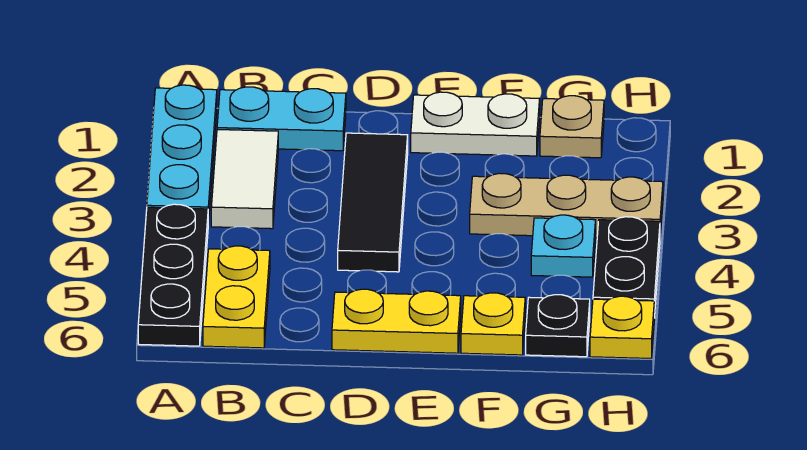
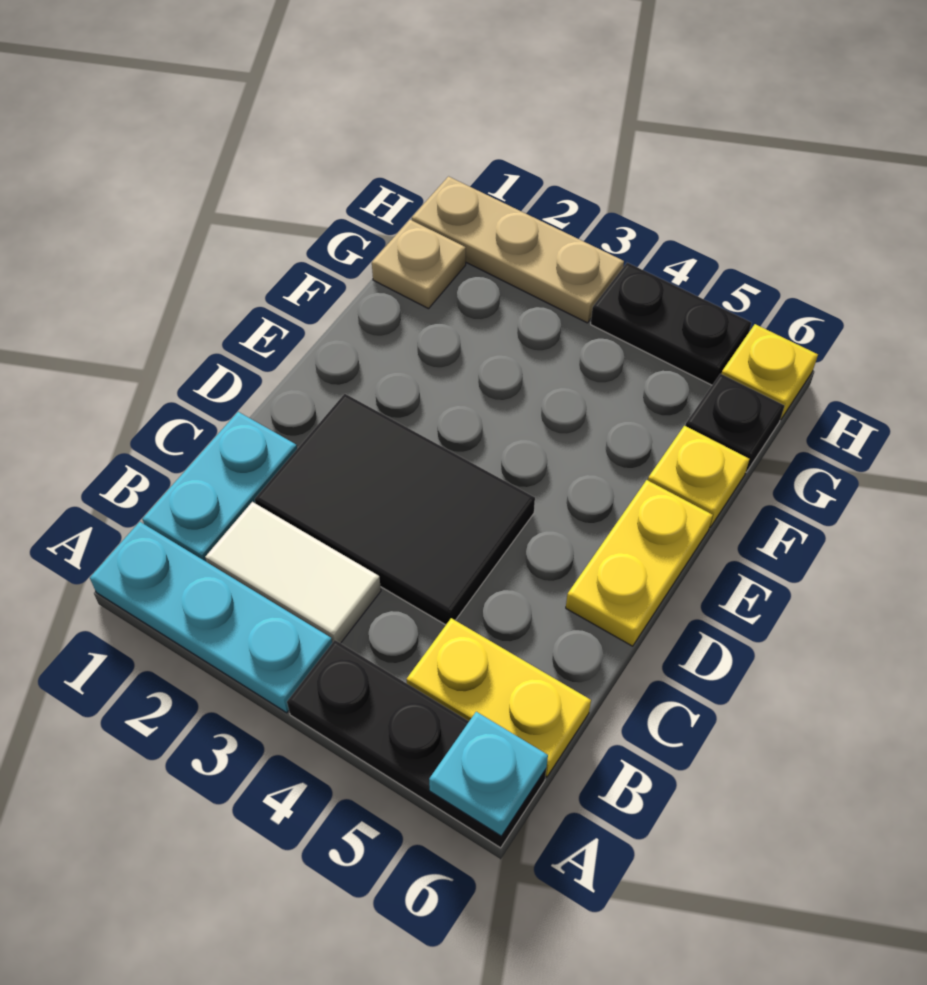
black tile D2:D4 level 1 -> black tile C2:D4 level 1
white plate E1:F1 level 1 -> none
tan plate F3:H3 level 1 -> tan plate H1:H3 level 1
cyan plate G4 level 1 -> cyan plate A6 level 2

